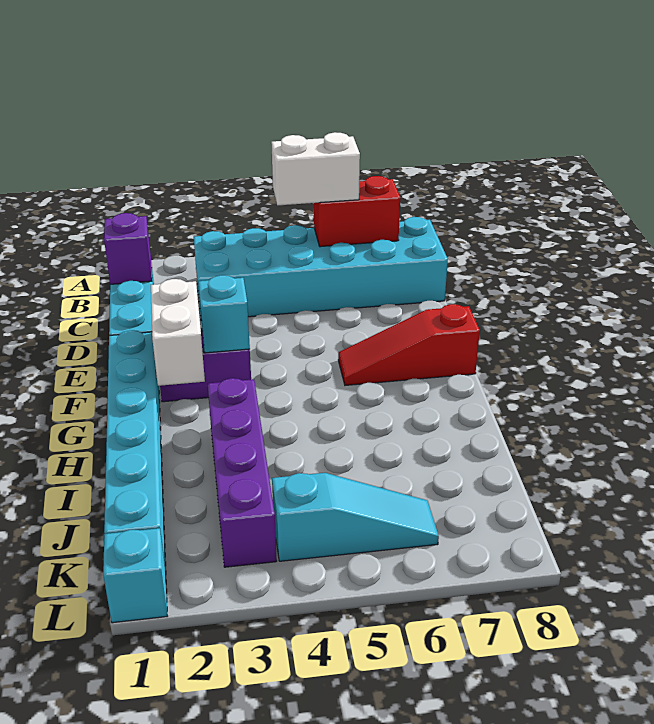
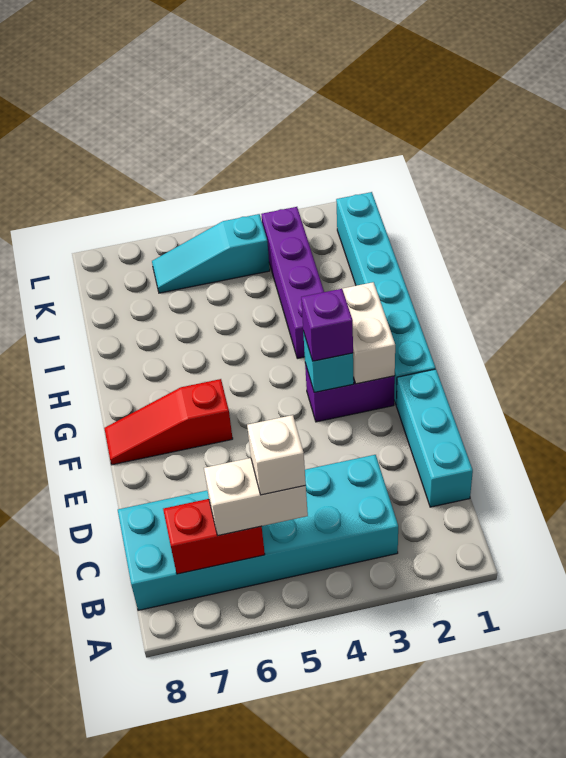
none -> white brick B5 level 4
purple brick C1 level 2 -> purple brick F3 level 3
red slope F6:F8 level 1 top 8 -> red slope F6:F8 level 1 top 6
cyan brick L1 level 1 -> none

